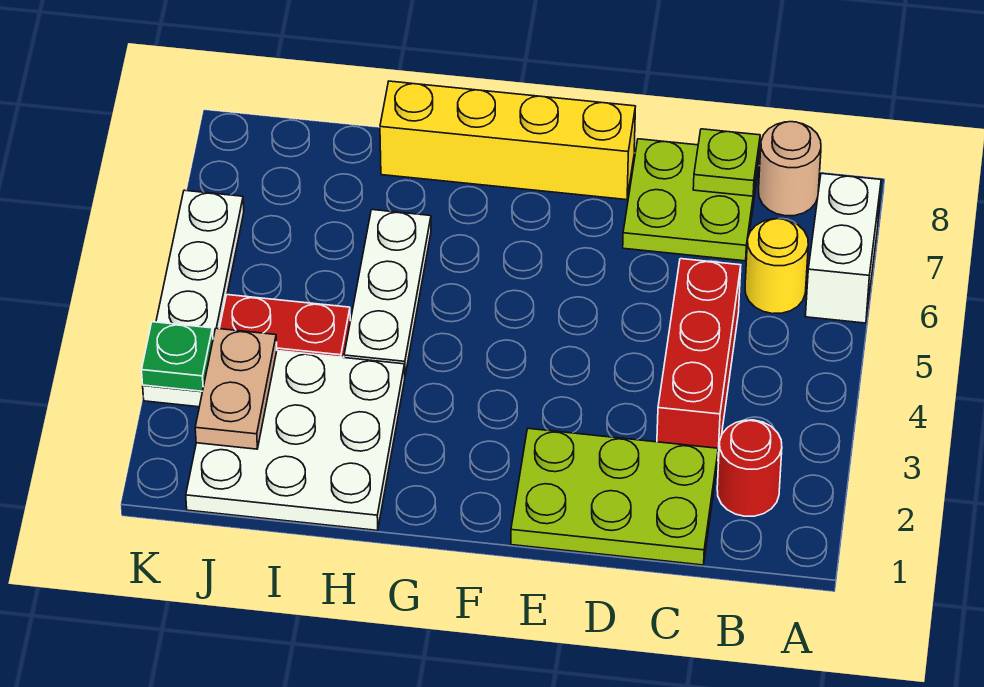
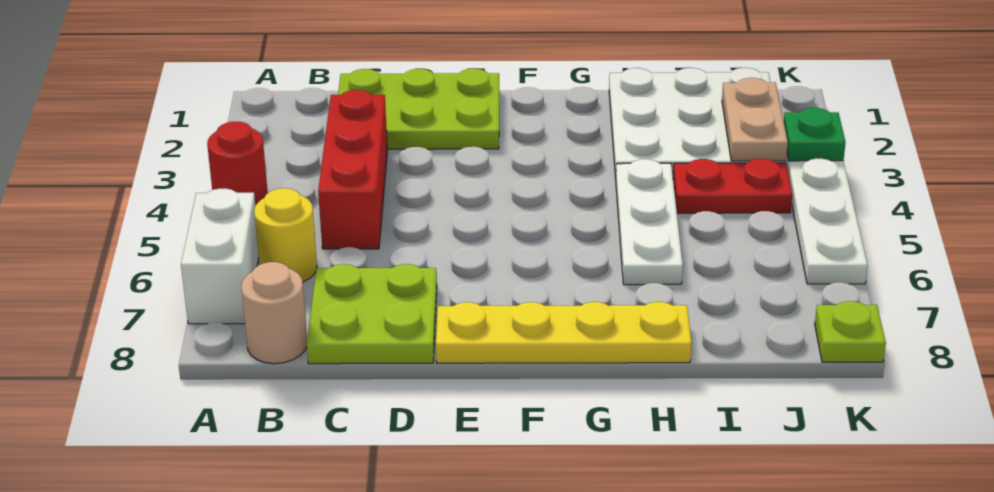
red round brick B2 level 1 -> red round brick A4 level 1
lime plate C8 level 2 -> lime plate K8 level 1
yellow brick E8:H8 level 1 -> yellow plate E8:H8 level 1

